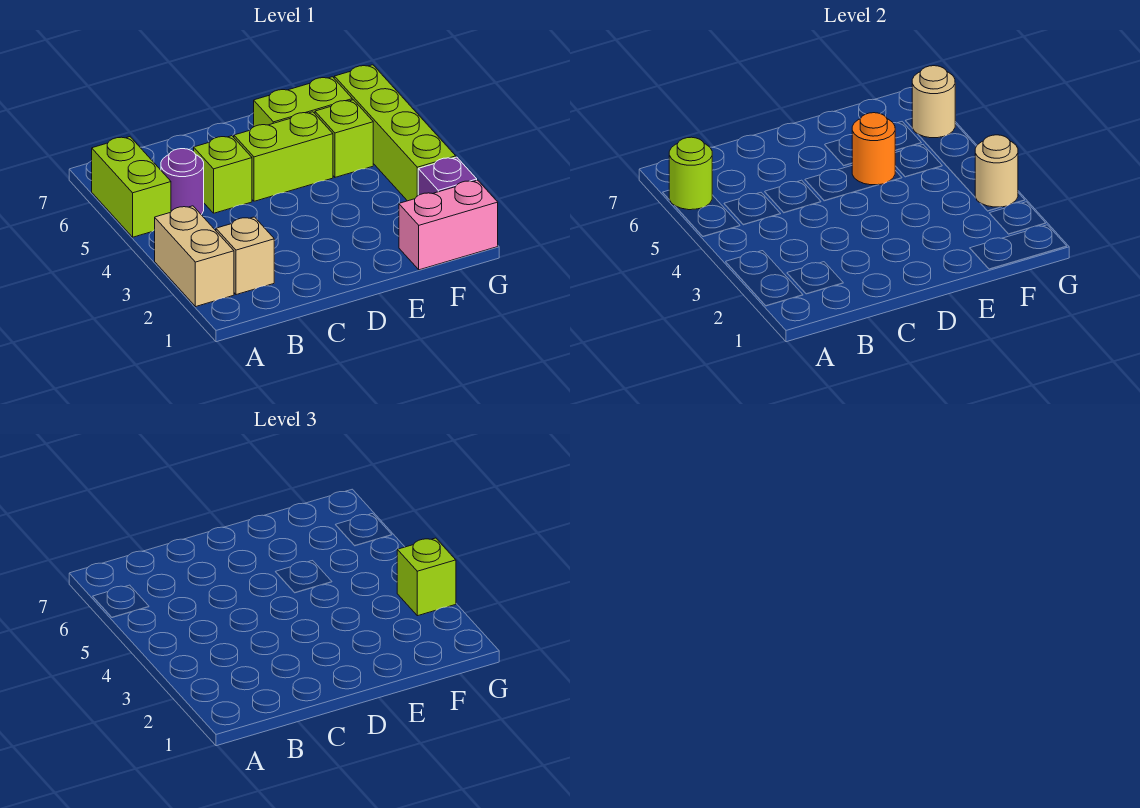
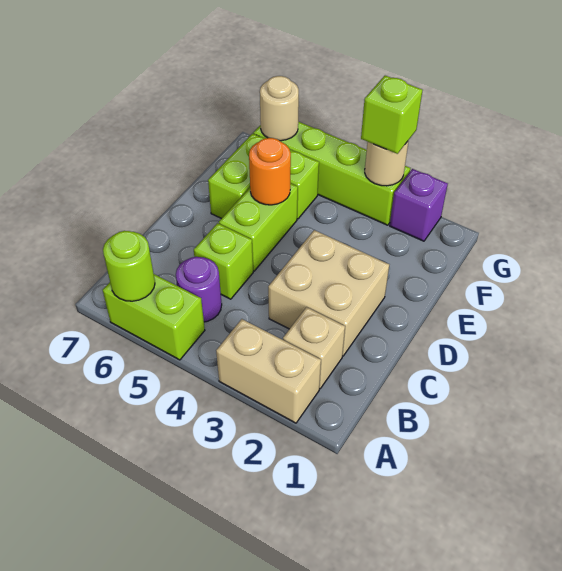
none -> tan brick C2:D3 level 1
pink brick F1:G1 level 1 -> none

